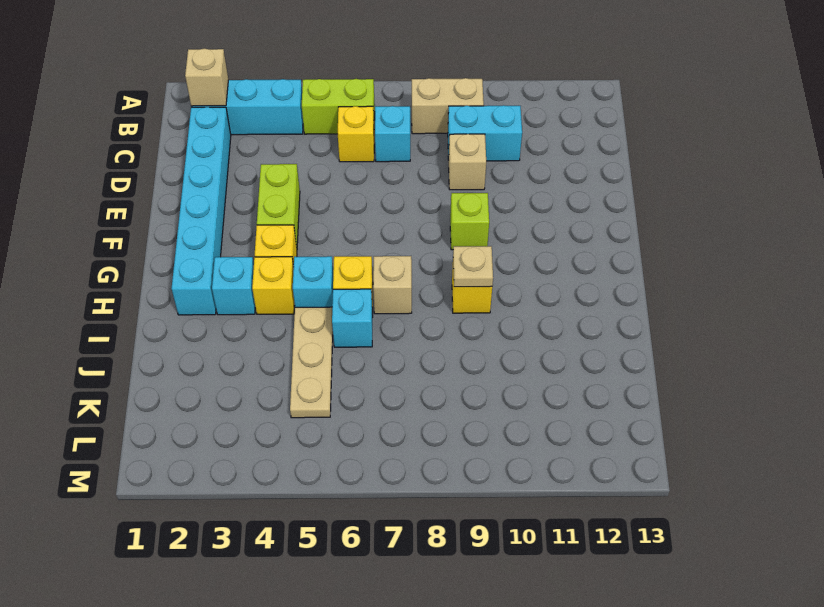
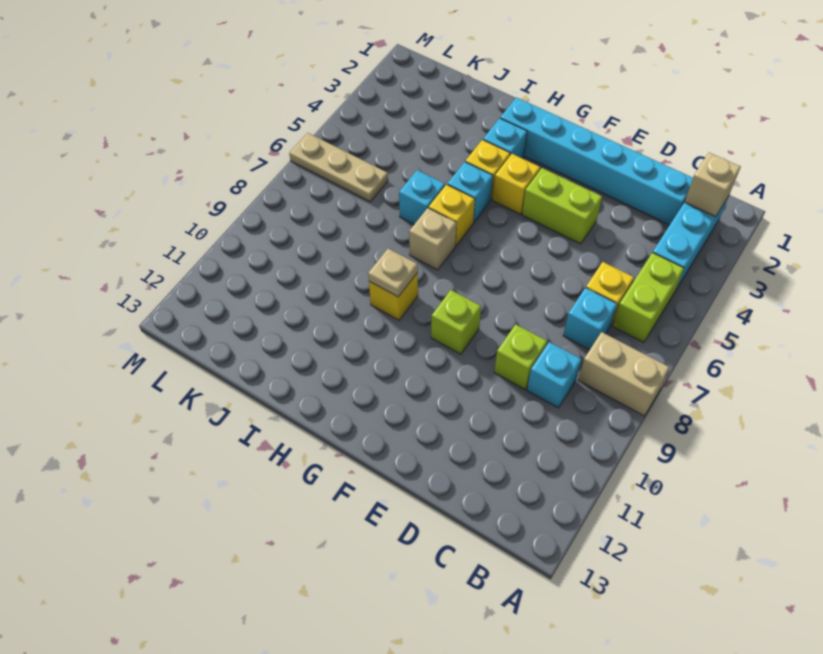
tan brick B8:B9 level 1 -> tan brick A8:B8 level 1
cyan brick C9:C10 level 1 -> cyan brick C9 level 1
tan brick D9 level 1 -> lime brick D9 level 1
tan plate I5:K5 level 1 -> tan plate K6:M6 level 1

